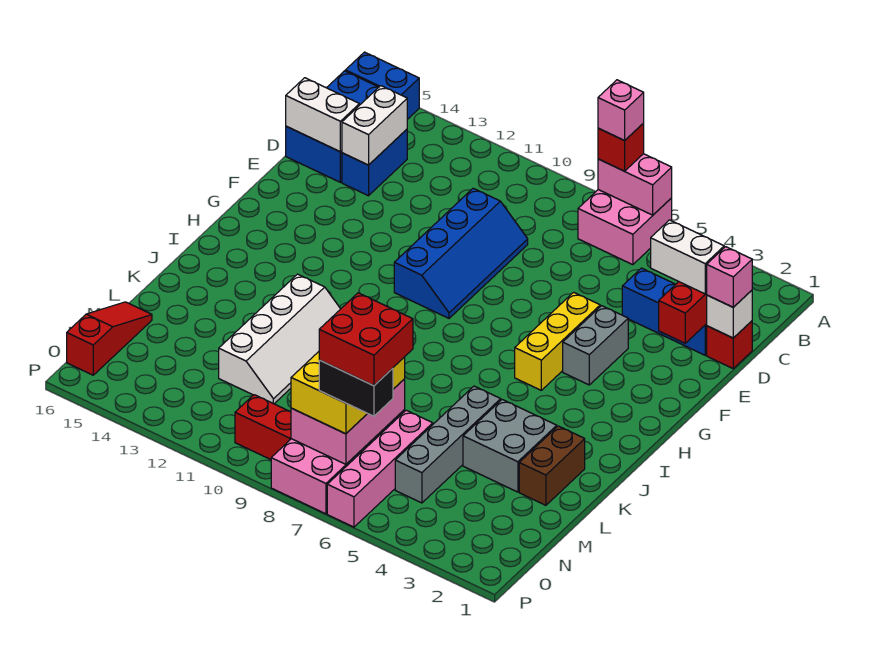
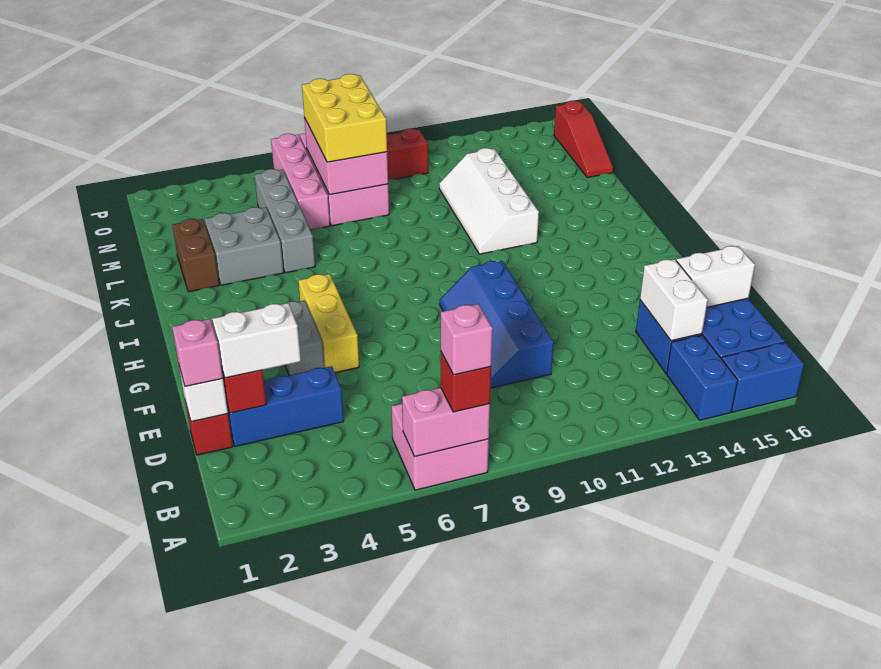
none -> blue brick A14:B14 level 1
red brick N6:O7 level 5 -> none
black brick O6:O7 level 4 -> none

